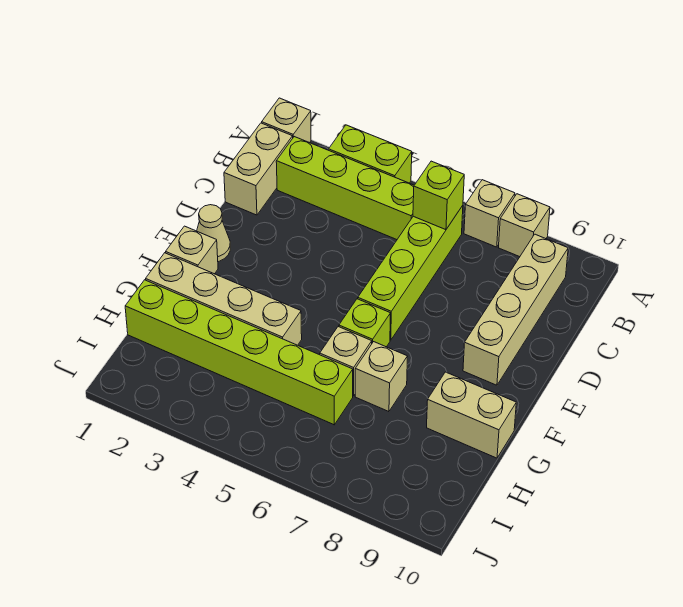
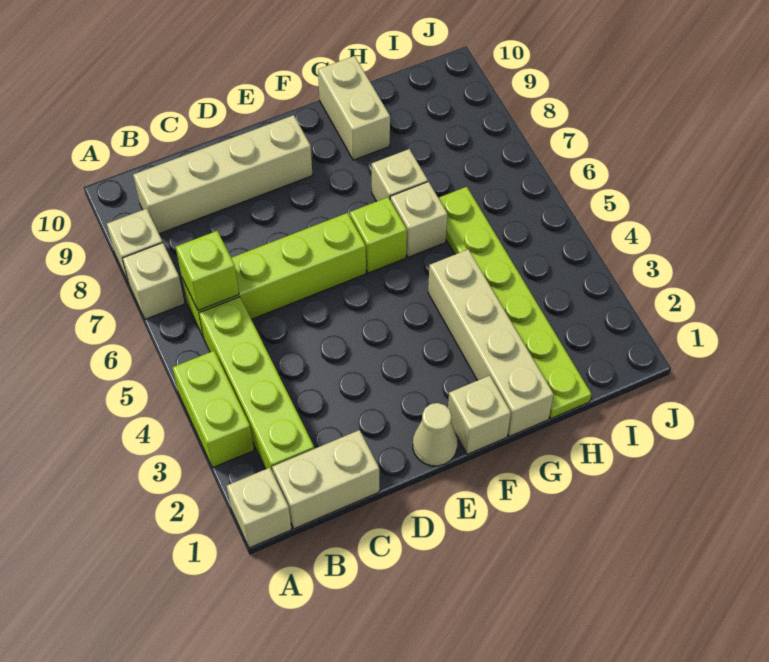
lime brick H1:H6 level 1 -> lime plate H1:H6 level 1

